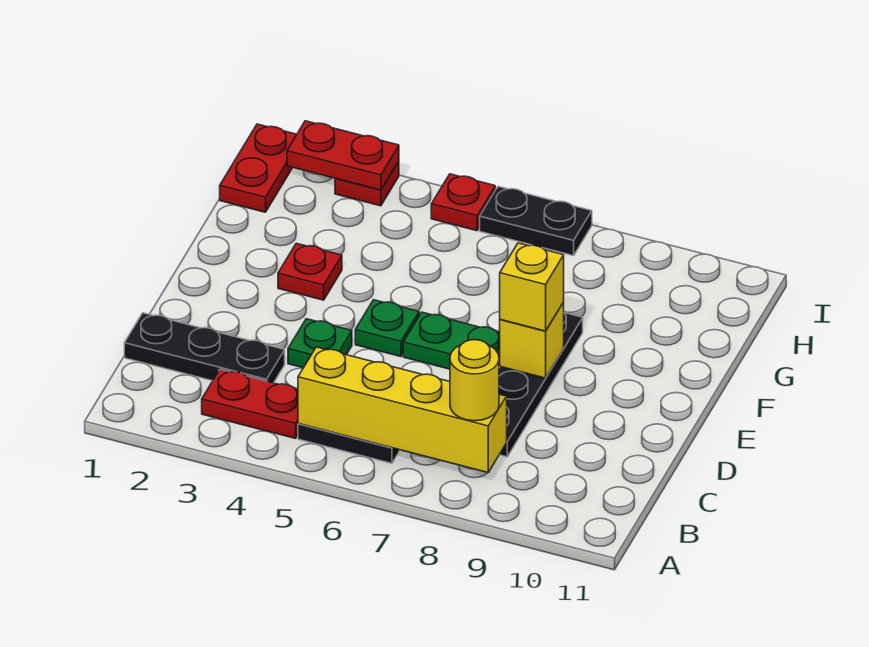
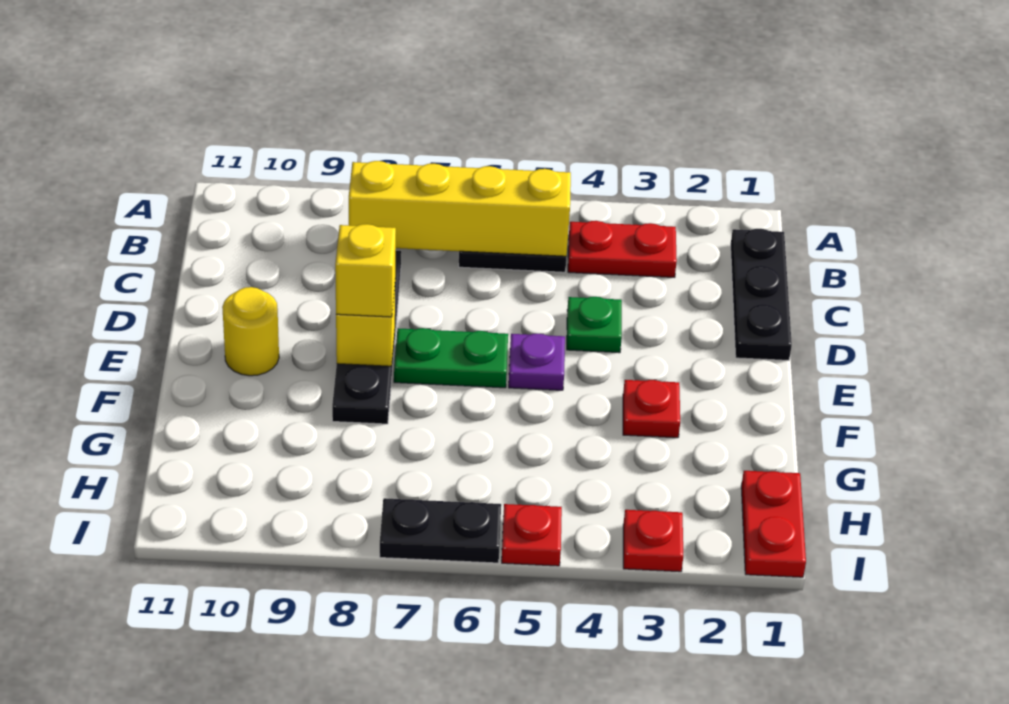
yellow round brick B8 level 3 -> yellow round brick E10 level 1
black plate C1:C3 level 1 -> black plate B1:D1 level 1
green plate E5 level 1 -> purple plate E5 level 1
red plate I2:I3 level 2 -> none

